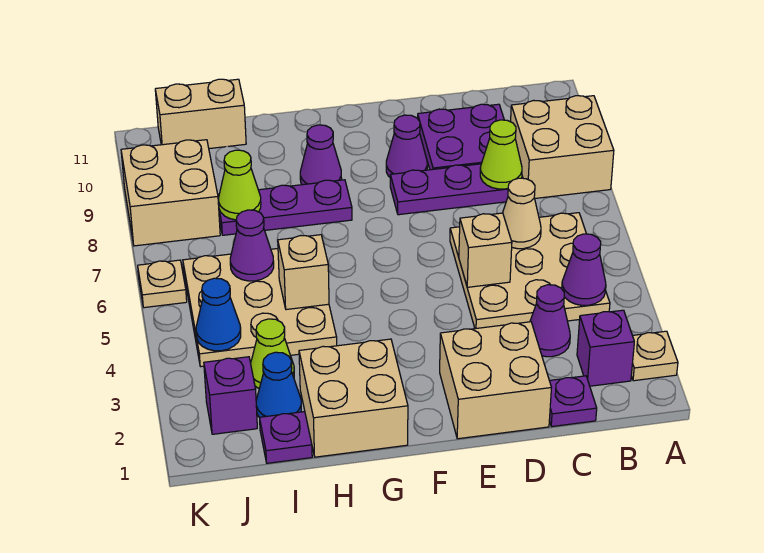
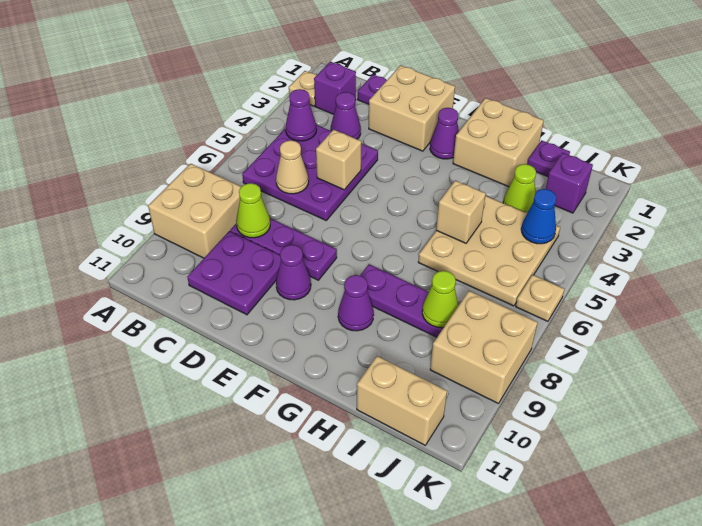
tan plate B4:D6 level 1 -> purple plate B4:D6 level 1
blue cone I2 level 1 -> none
purple cone I6 level 2 -> purple cone F2 level 1

